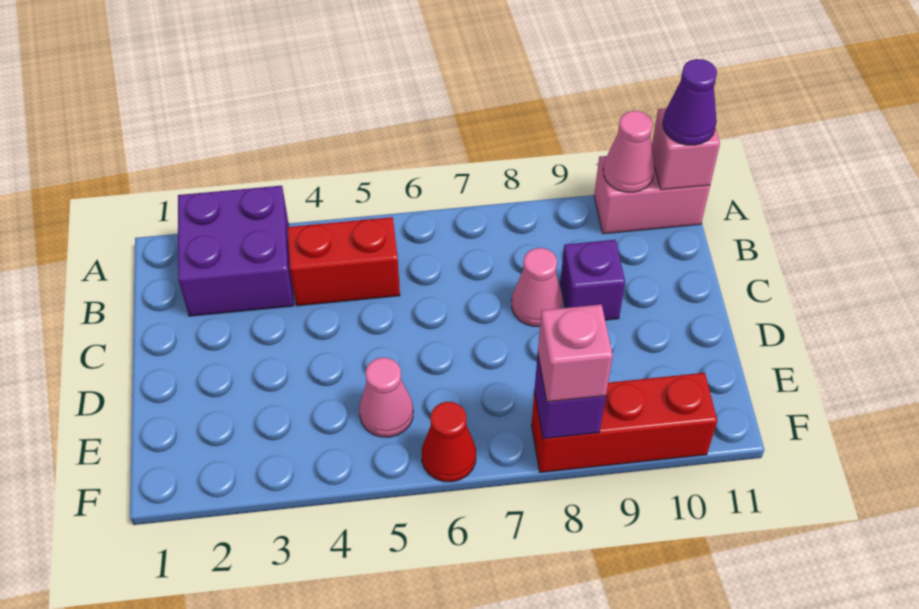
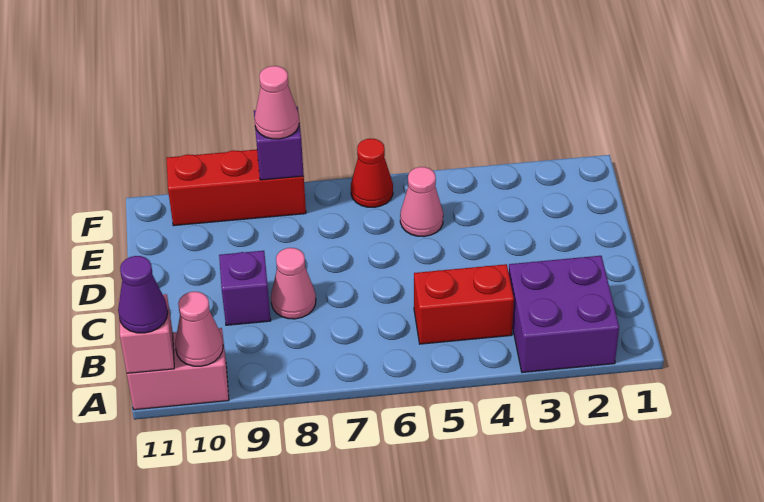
pink brick F8 level 3 -> pink cone F8 level 3

